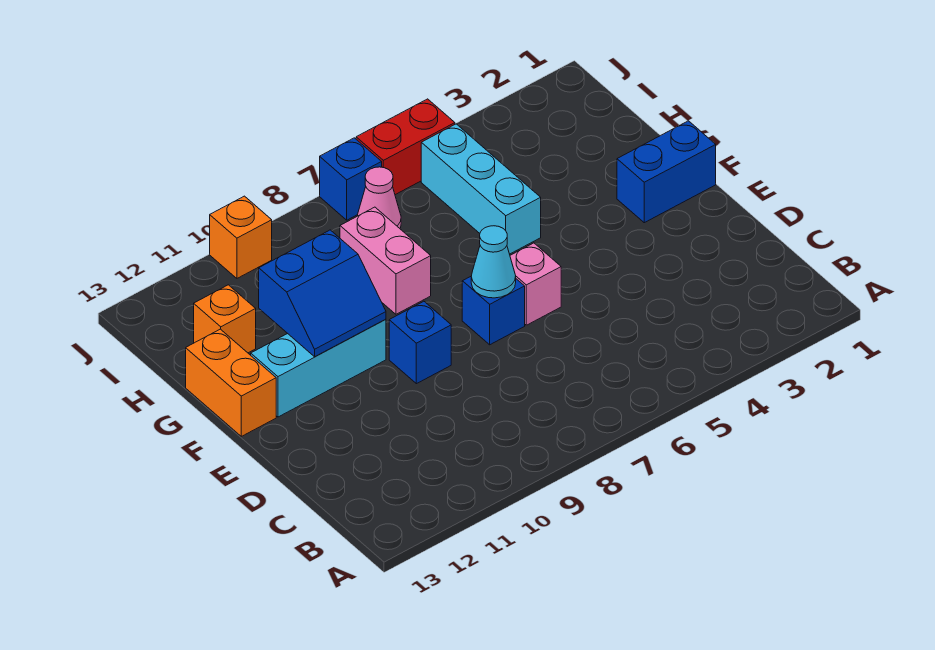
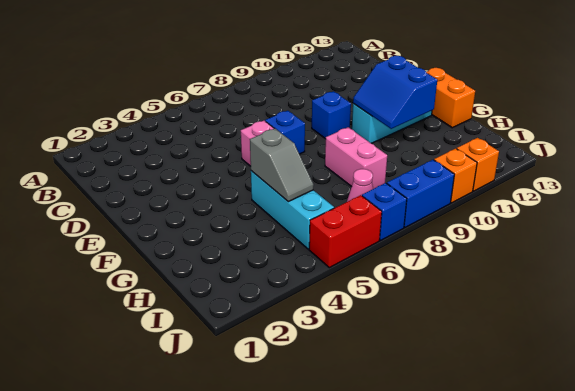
cyan cone E7 level 2 -> none
blue brick F1:F2 level 1 -> blue brick J8:J9 level 1
blue slope F10:G11 level 2 top G -> blue slope F10:G11 level 2 top 11
none -> grey slope G5:H5 level 2 top G
orange brick H12 level 1 -> orange brick J11 level 1

